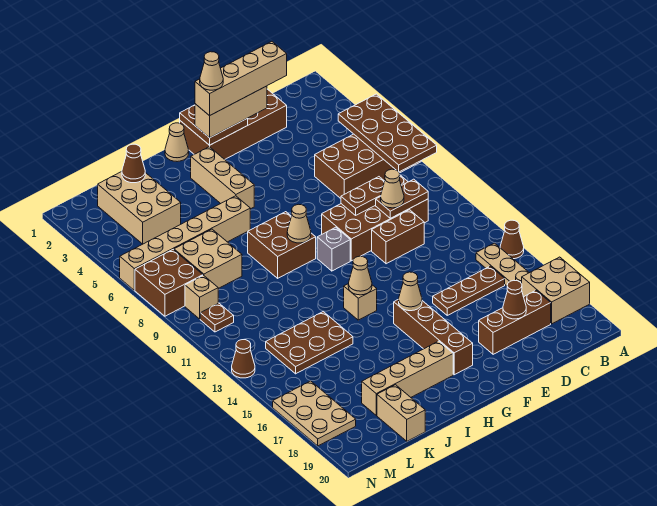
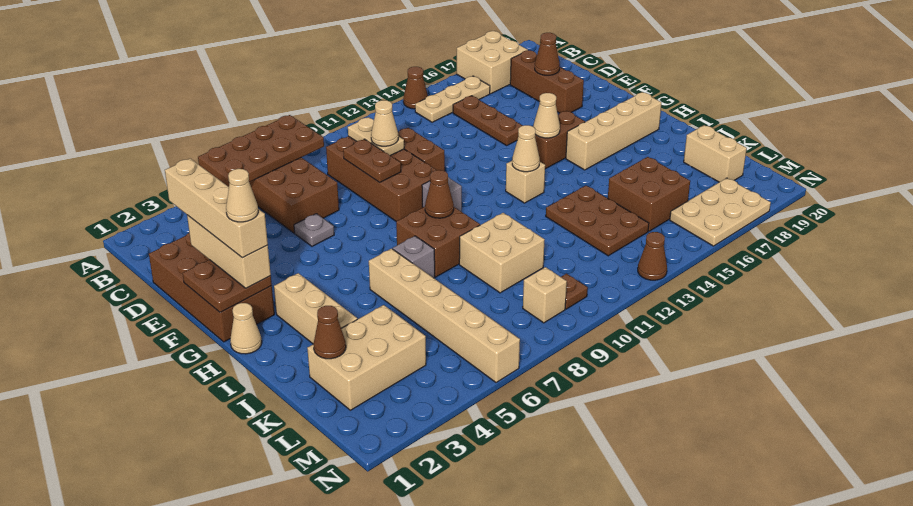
brown plate C10:D10 level 2 -> tan plate C10:D10 level 2
none -> grey plate E6 level 1
brown brick G15:G18 level 1 -> brown brick G15:G16 level 1
tan brick H3:H5 level 1 -> tan brick H3:J3 level 1
tan cone H9 level 2 -> brown cone H9 level 2
tan brick H18:K18 level 1 -> tan brick H16:H19 level 1
none -> grey brick I7 level 1
tan brick K7:L8 level 1 -> tan brick J9:K10 level 1
tan brick K19:K20 level 1 -> tan brick K19:L19 level 1
brown brick M7:N8 level 1 -> brown brick K15:L16 level 1

